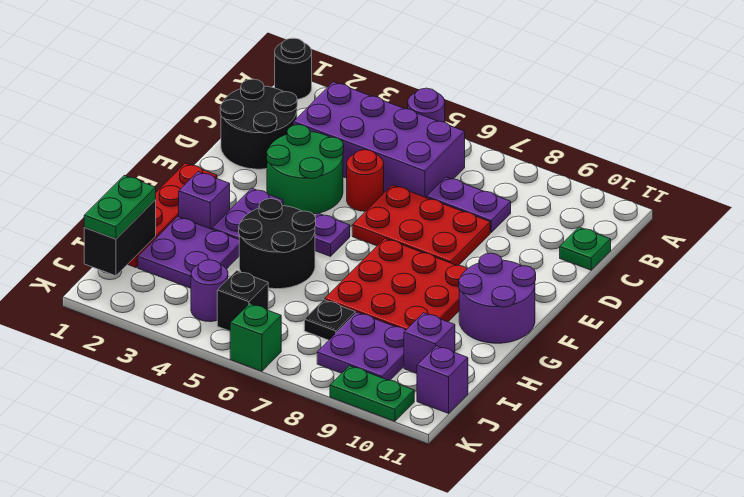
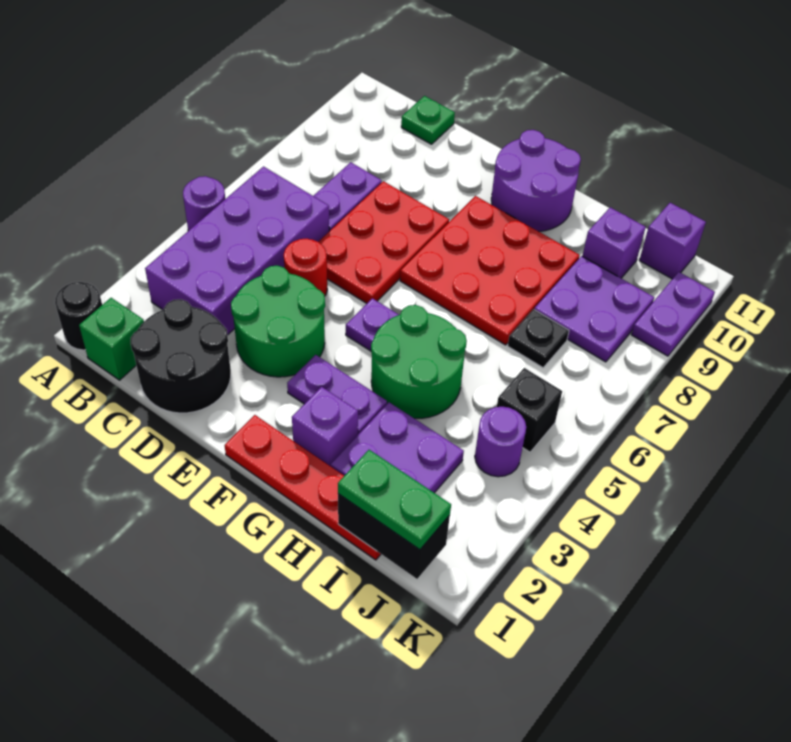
black round brick G4:H5 level 1 -> green round brick G4:H5 level 1
green brick K6 level 1 -> green brick B1 level 1
green plate K9:K10 level 1 -> purple plate K9:K10 level 1

